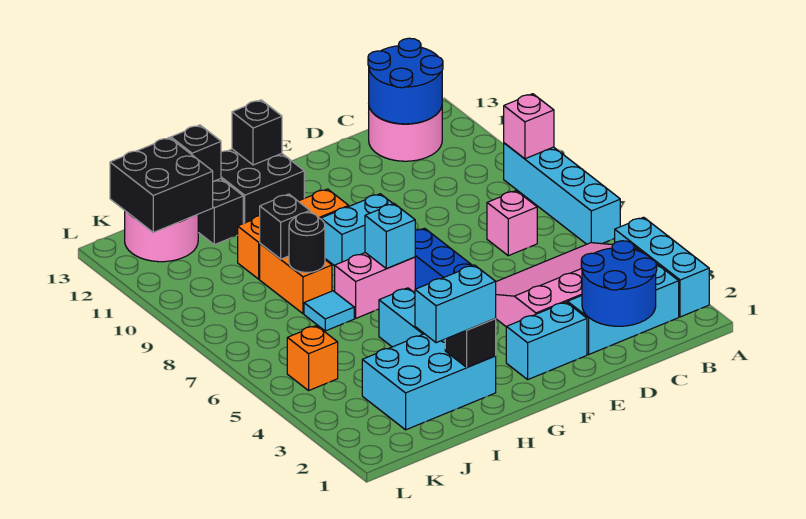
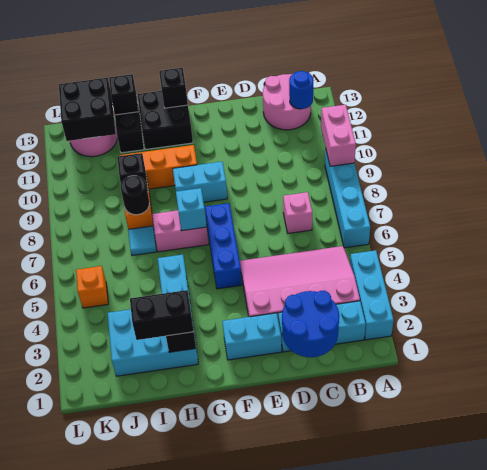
pink brick A9 level 2 -> pink brick A9:A10 level 2
blue round brick B12:C13 level 2 -> blue round brick B12 level 2
cyan brick H2:I2 level 3 -> black brick H2:I2 level 3

